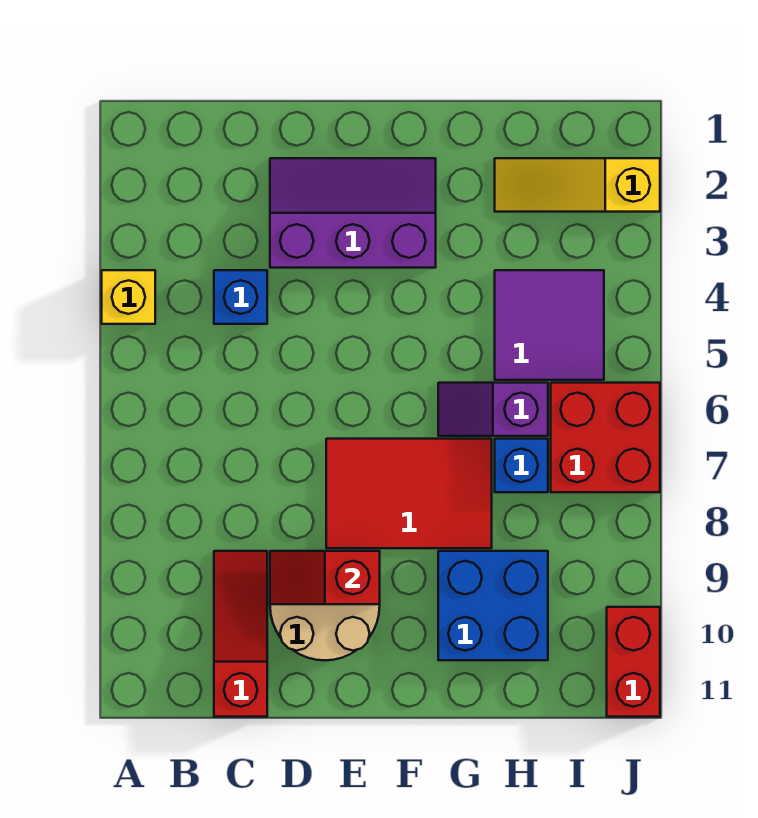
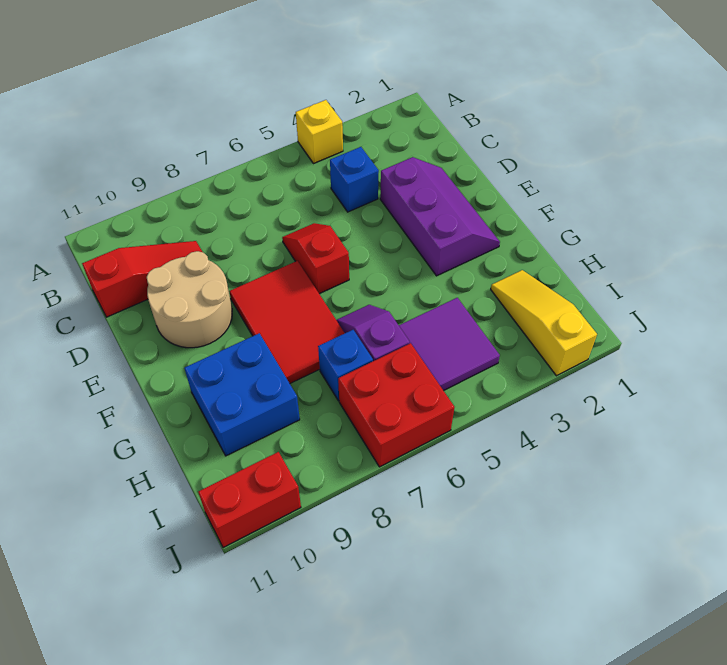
red slope D9:E9 level 2 top E -> red slope D6:E6 level 1 top E

